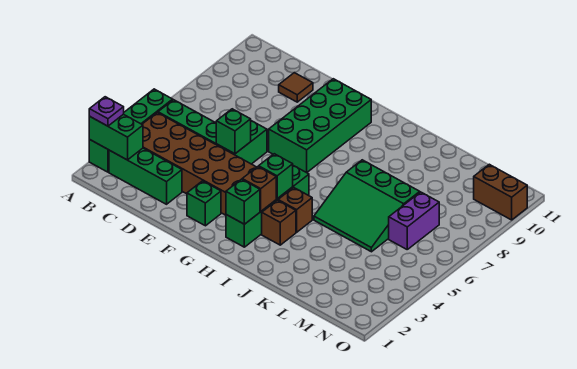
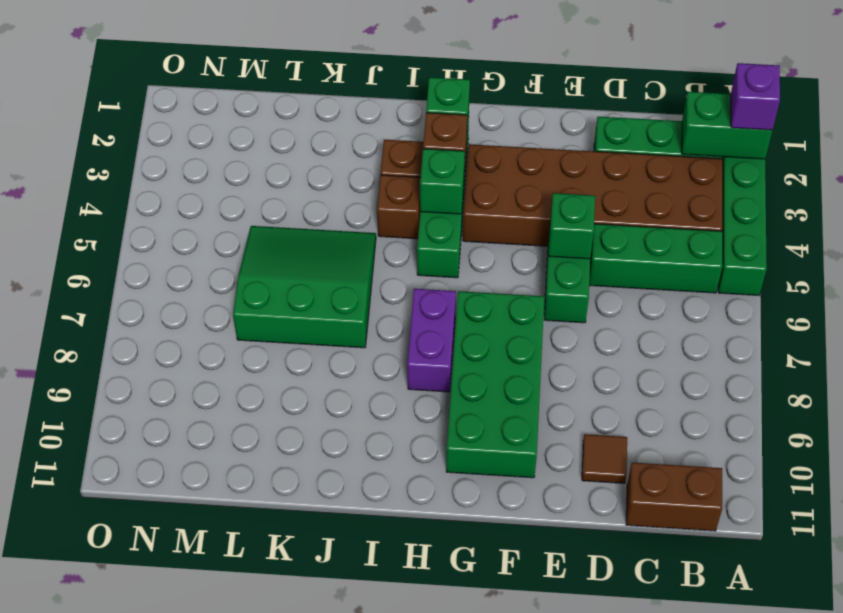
purple plate A2 level 3 -> purple brick A2 level 3
green brick F2 level 1 -> none
purple brick M6:M7 level 1 -> purple brick H7:H8 level 1
brown brick N10:O10 level 1 -> brown brick B11:C11 level 1

